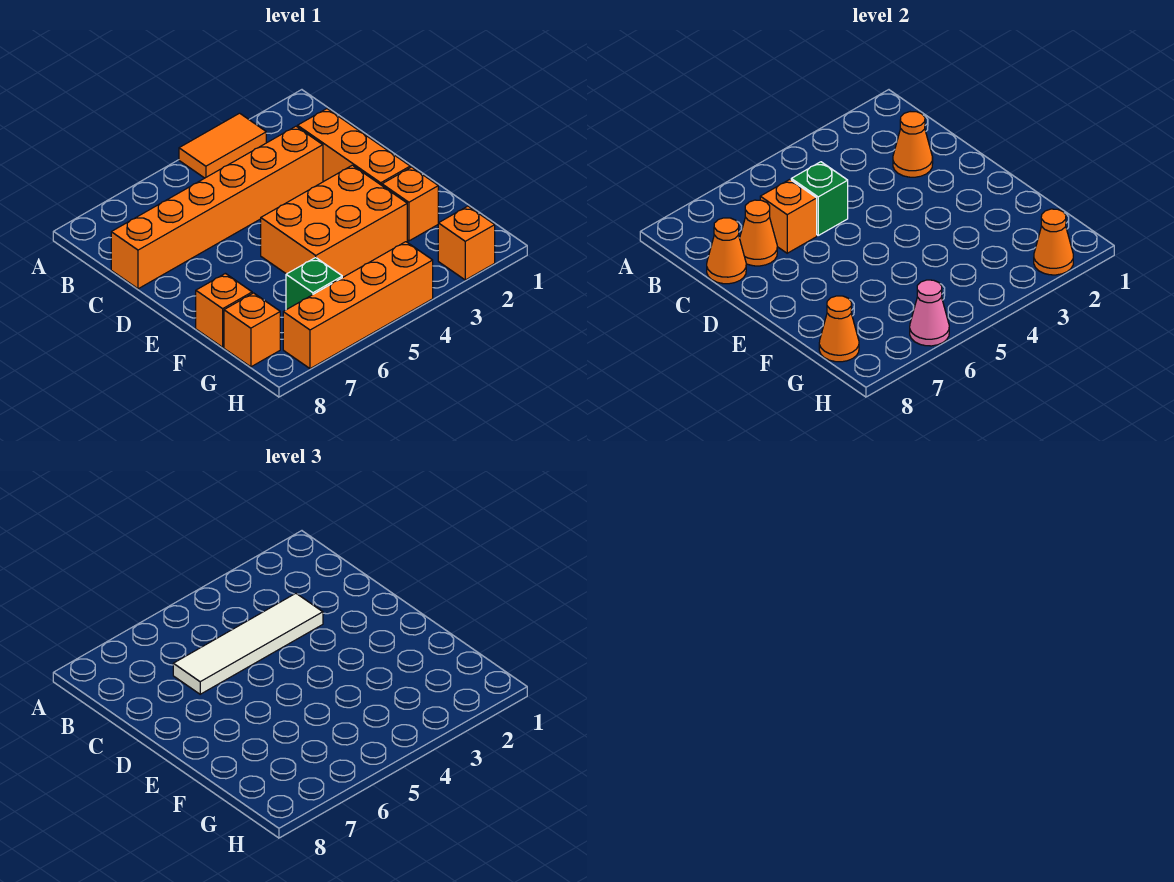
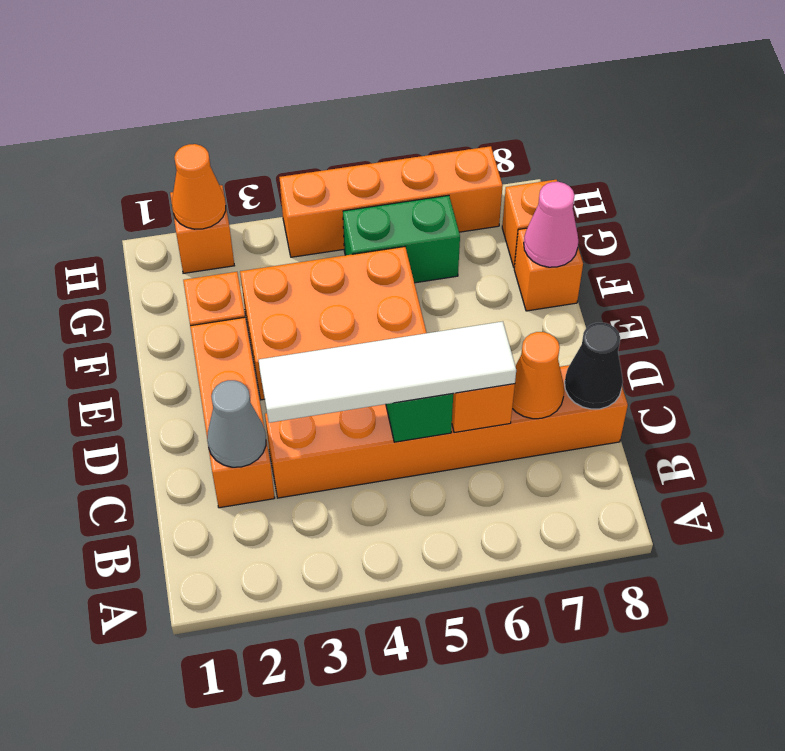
orange tile A3:A4 level 1 -> none
orange cone C2 level 2 -> grey cone C2 level 2
orange cone C8 level 2 -> black cone C8 level 2
green brick G6 level 1 -> green brick G5:G6 level 1
orange cone G8 level 2 -> none
pink cone H6 level 2 -> pink cone F8 level 2

